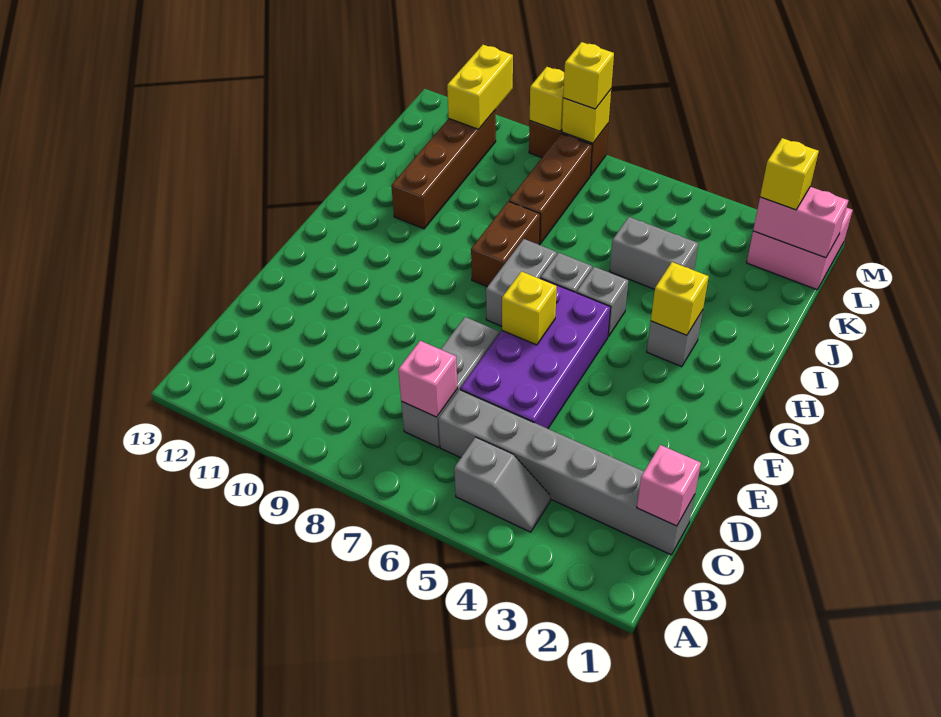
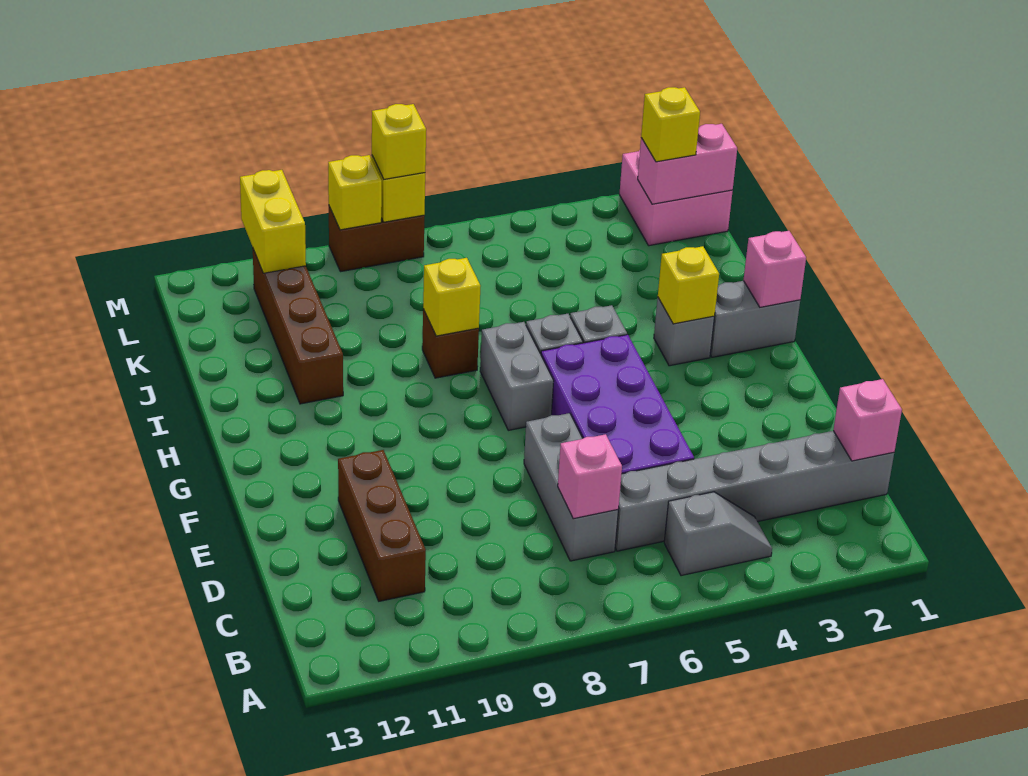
yellow brick F6 level 2 -> yellow brick I8 level 2
none -> pink brick H1 level 2
brown brick H8:I8 level 1 -> brown brick I8 level 1
grey brick J4:J5 level 1 -> grey brick H1:H2 level 1
brown brick J8:L8 level 1 -> brown brick C11:E11 level 1

